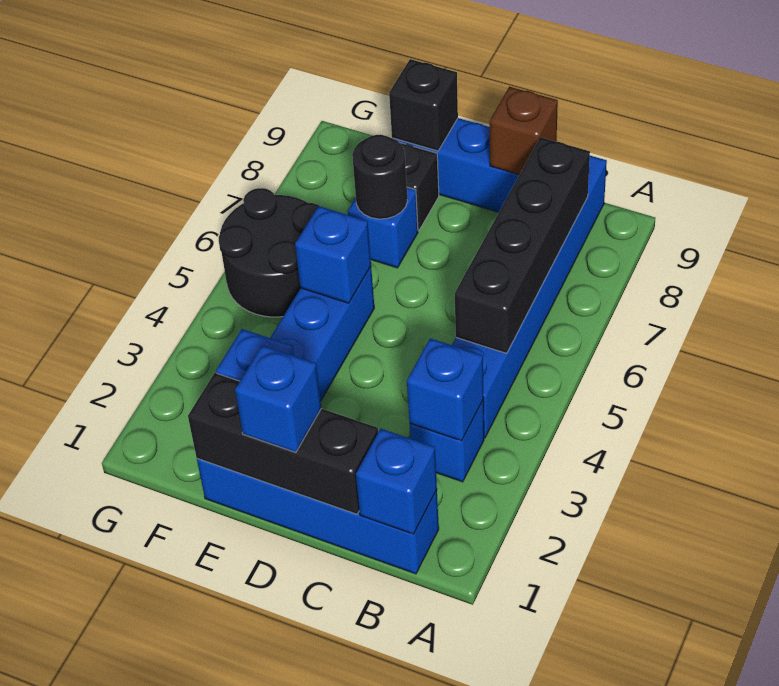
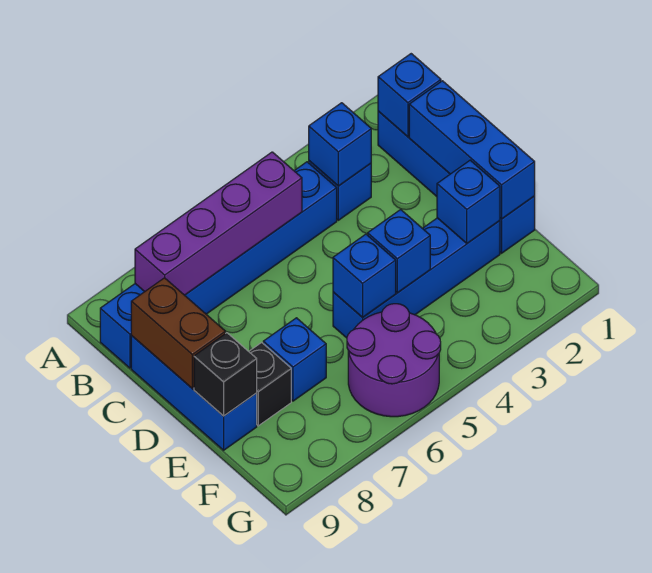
black brick B5:B8 level 2 -> purple brick B5:B8 level 2
black brick C1:E1 level 2 -> blue brick C1:E1 level 2
brown brick C9 level 2 -> brown brick C9:D9 level 2
blue brick D1 level 3 -> blue brick E4 level 2
black round brick E7 level 2 -> none
black round brick F5:G6 level 1 -> purple round brick F5:G6 level 1

